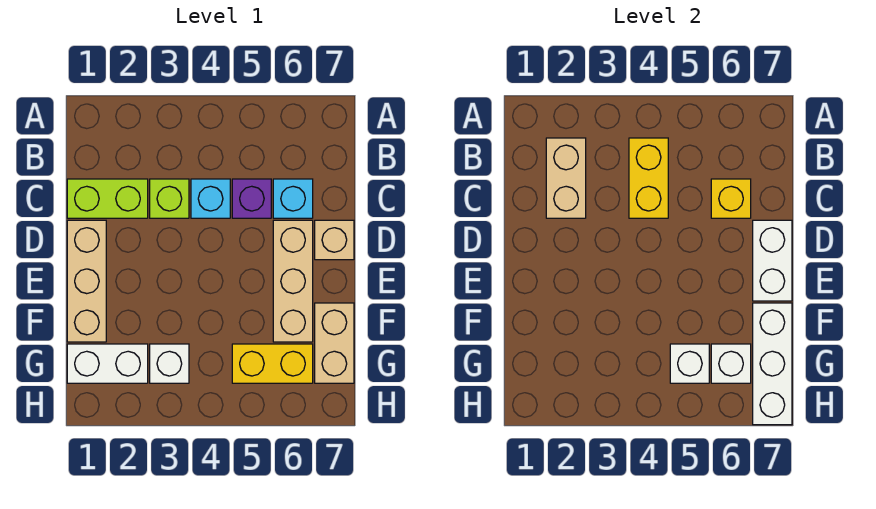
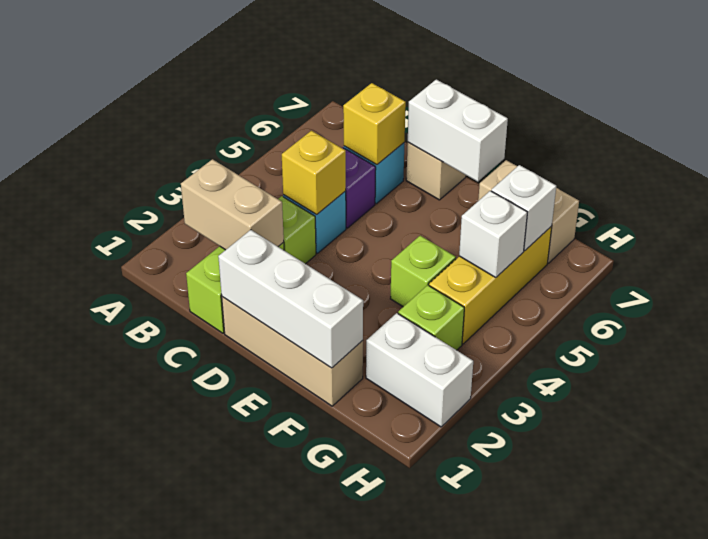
yellow brick B4:C4 level 2 -> yellow brick C4 level 2
tan brick D6:F6 level 1 -> none
none -> lime brick F4 level 1
white brick F7:H7 level 2 -> white brick D1:F1 level 2
white brick G1:G2 level 1 -> white brick G2:H2 level 1
white brick G3 level 1 -> lime brick G3 level 1
yellow brick G5:G6 level 1 -> yellow brick G4:G6 level 1

